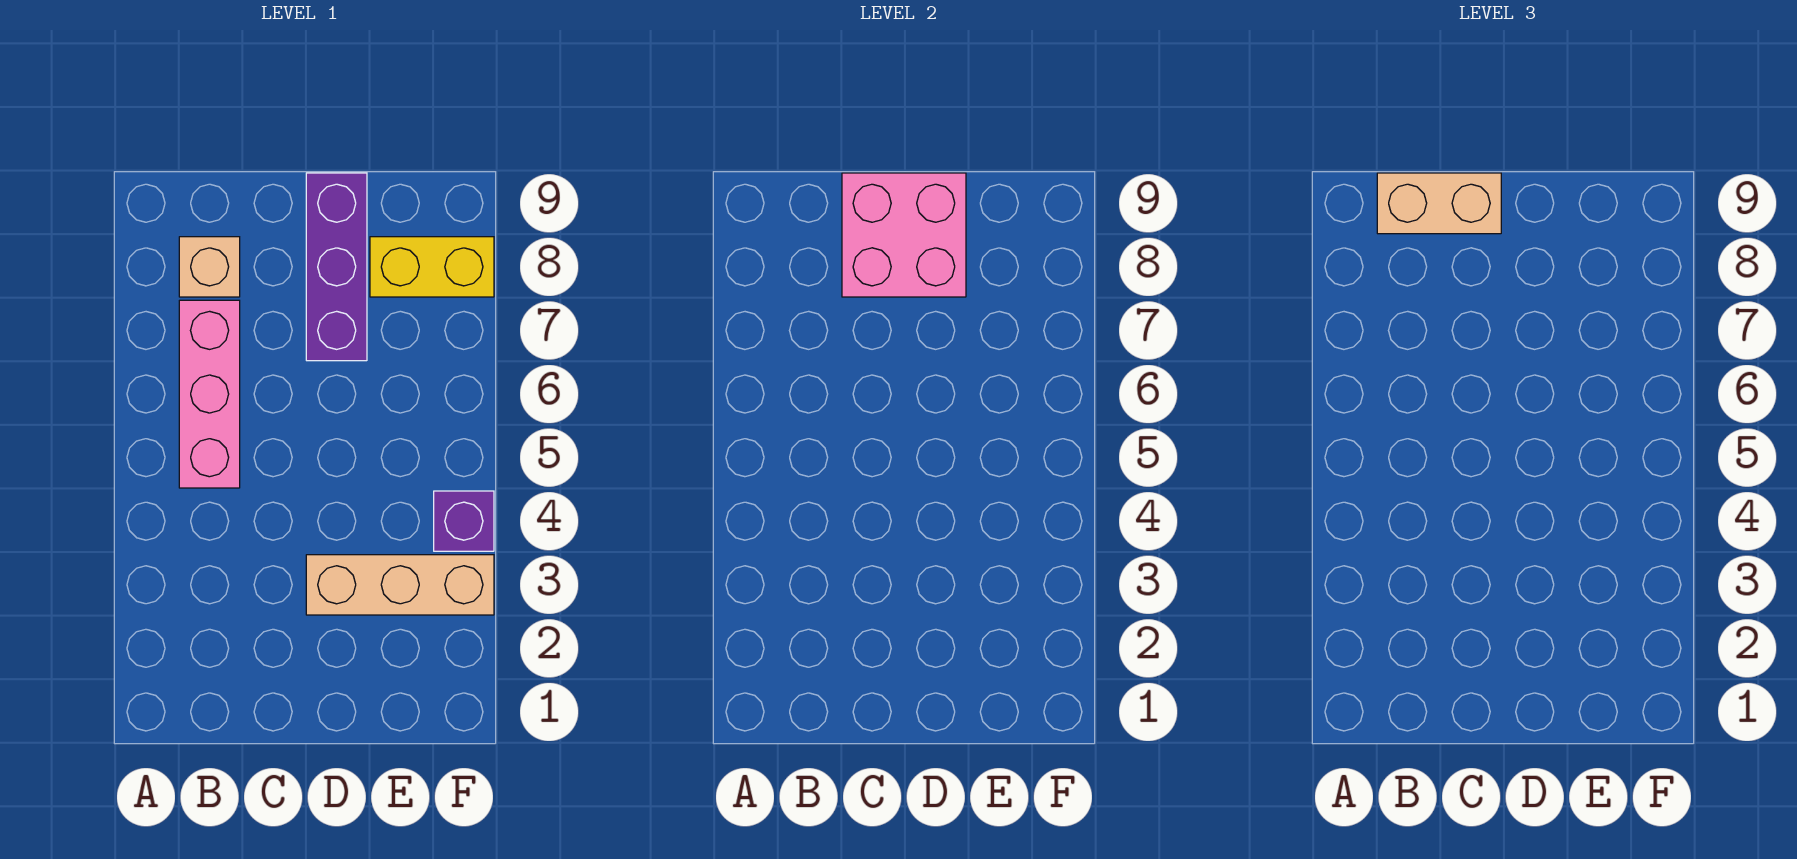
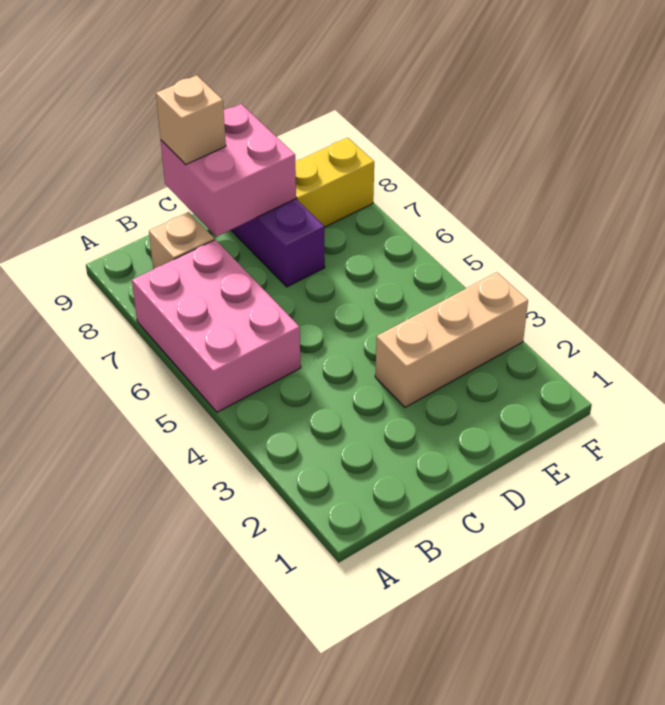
pink brick B5:B7 level 1 -> pink brick A5:B7 level 1
tan brick B9:C9 level 3 -> tan brick C9 level 3
purple brick F4 level 1 -> none

